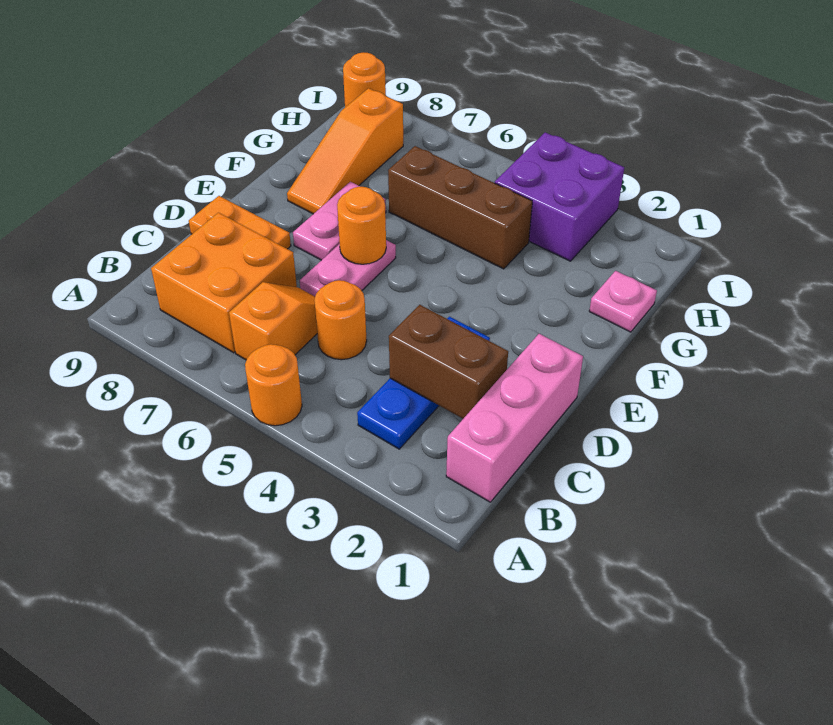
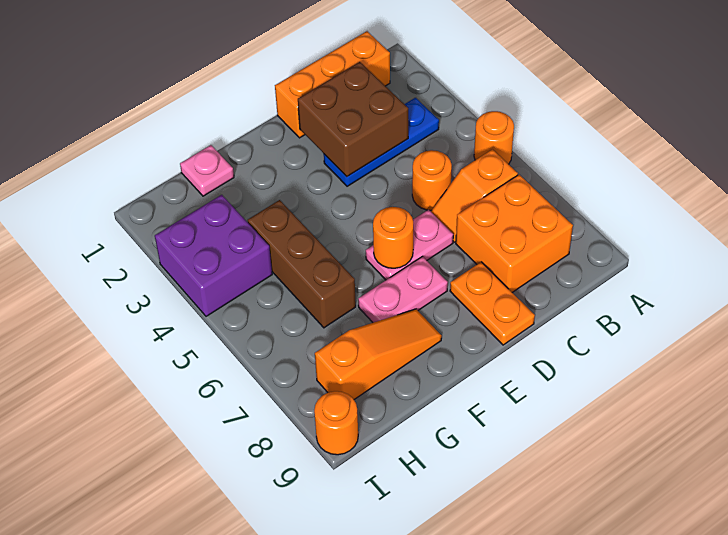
pink brick B1:D1 level 1 -> orange brick B1:D1 level 1
brown brick C2:C3 level 2 -> brown brick C2:D3 level 2

